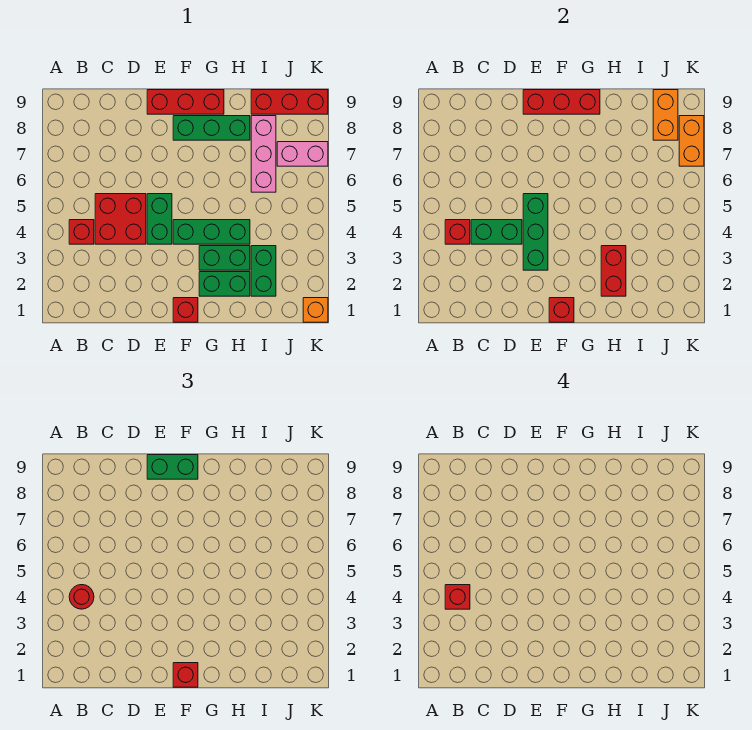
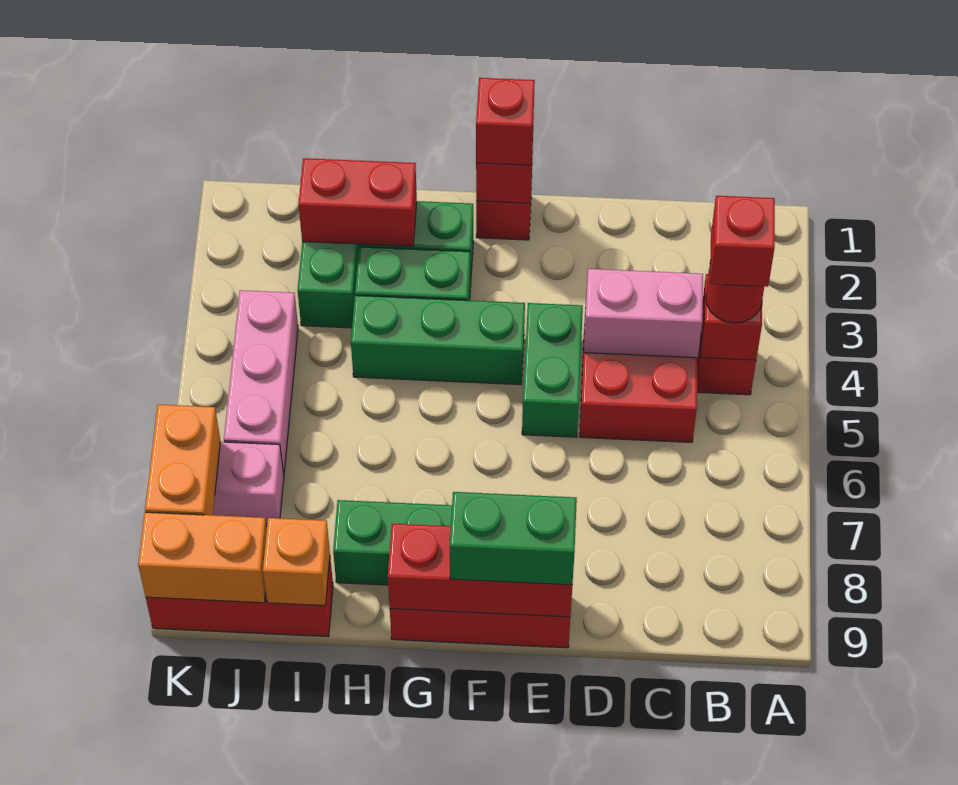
green brick C4:D4 level 2 -> pink brick C4:D4 level 2
green brick E3:E5 level 2 -> none
red brick H2:H3 level 2 -> red brick H2:I2 level 2
pink brick I6:I8 level 1 -> pink brick J4:J6 level 1
orange brick J8:J9 level 2 -> orange brick J9:K9 level 2
orange brick K1 level 1 -> orange brick I9 level 2

